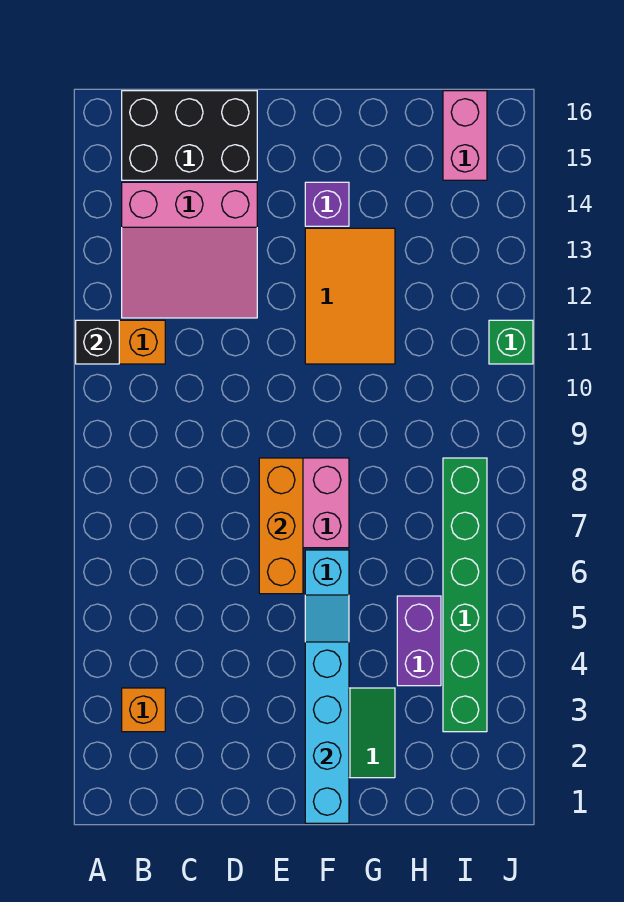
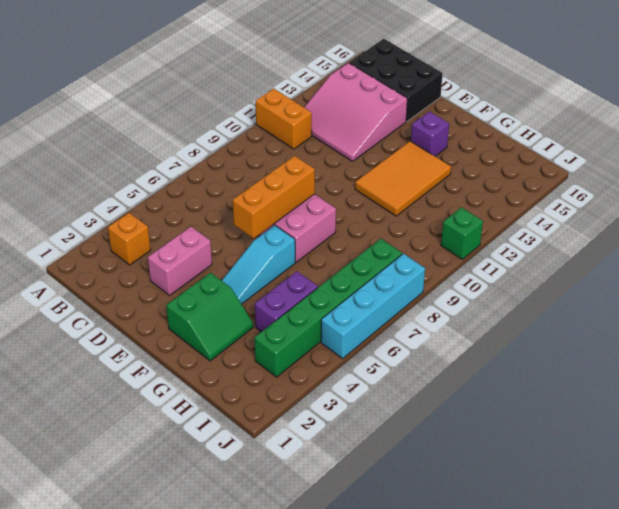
black brick A11 level 2 -> none
cyan brick F1:F4 level 2 -> cyan brick J5:J8 level 1
pink brick I15:I16 level 1 -> pink brick D3:D4 level 1

